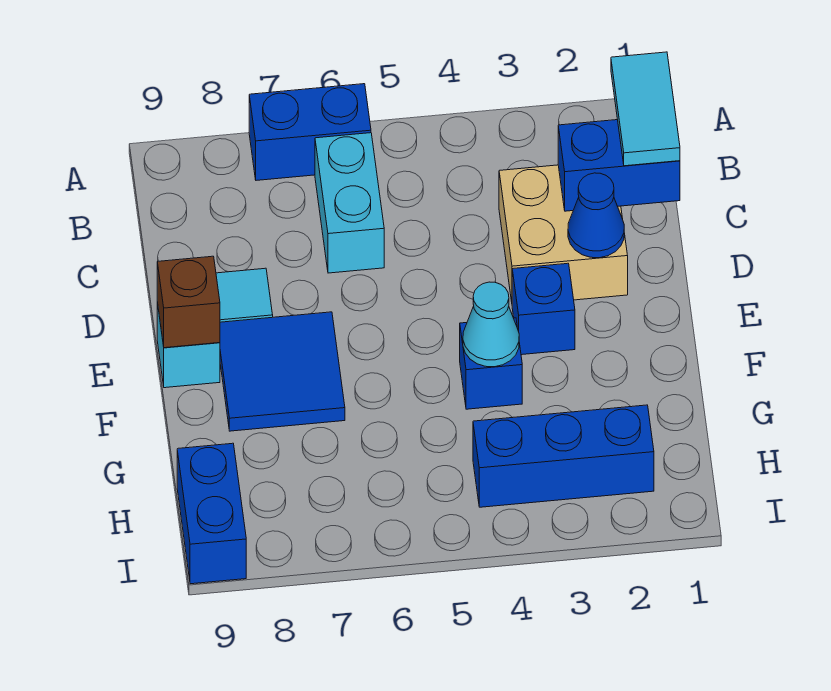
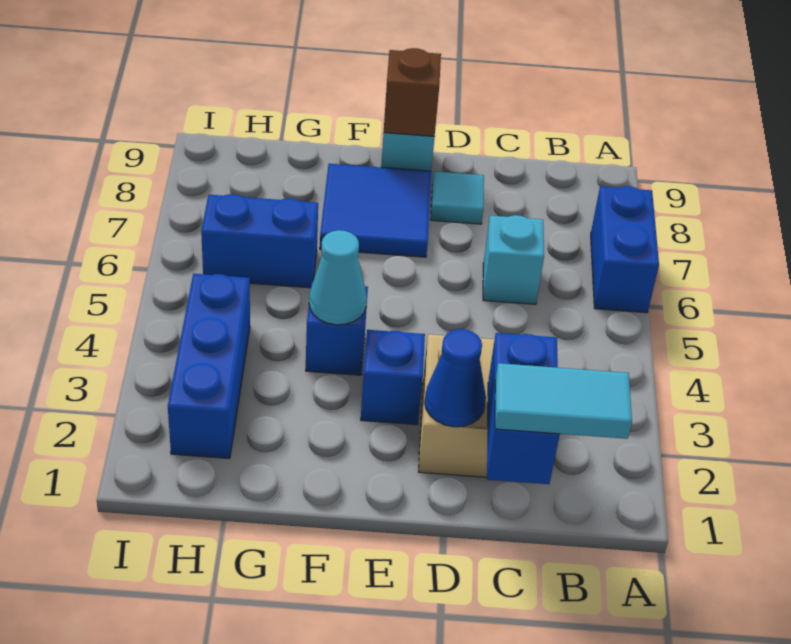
cyan brick B6:C6 level 1 -> cyan brick C6 level 1
blue brick H9:I9 level 1 -> blue brick G6:H6 level 1

